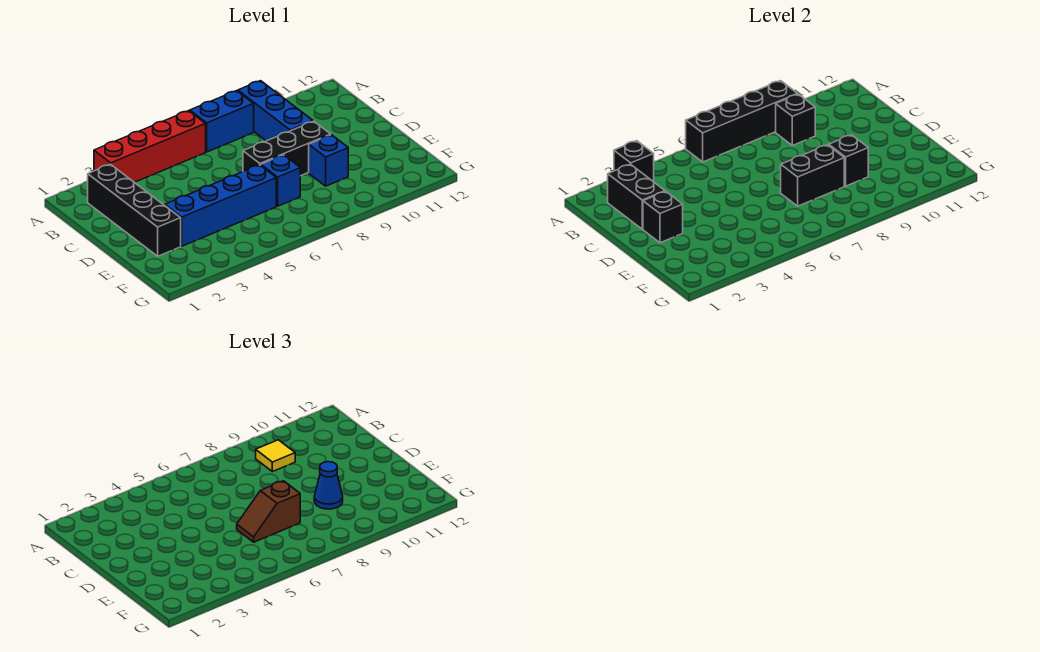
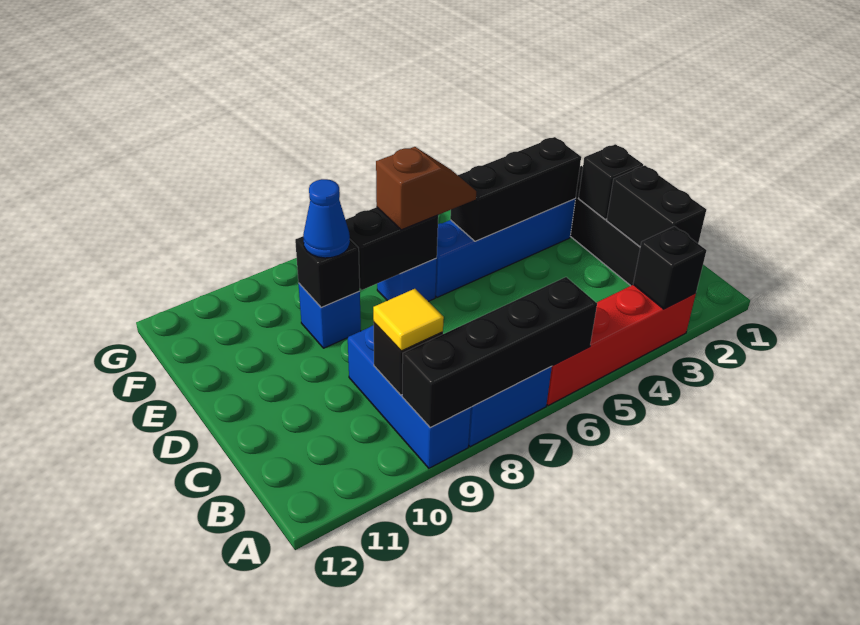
black brick D7:D9 level 1 -> black brick E3:E5 level 2

